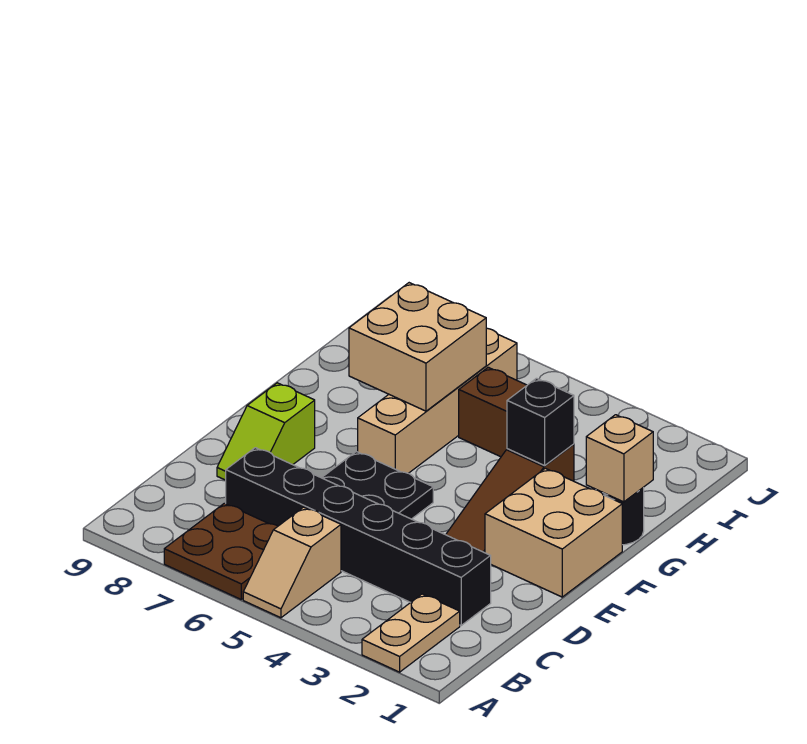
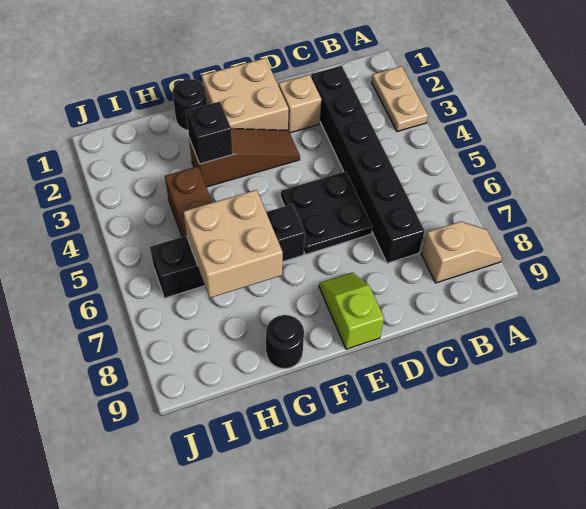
tan plate A2:B2 level 1 -> tan plate A2:A3 level 1
tan slope A5:B5 level 1 top B -> tan slope A8:B8 level 1 top B
brown plate A6:B7 level 1 -> none
lime slope D8:E8 level 1 top E -> lime slope E8:E9 level 1 top 9
tan brick F6:I6 level 1 -> black brick F6:I6 level 1
tan brick G1 level 2 -> tan brick D2 level 1
none -> black round brick G9 level 1

